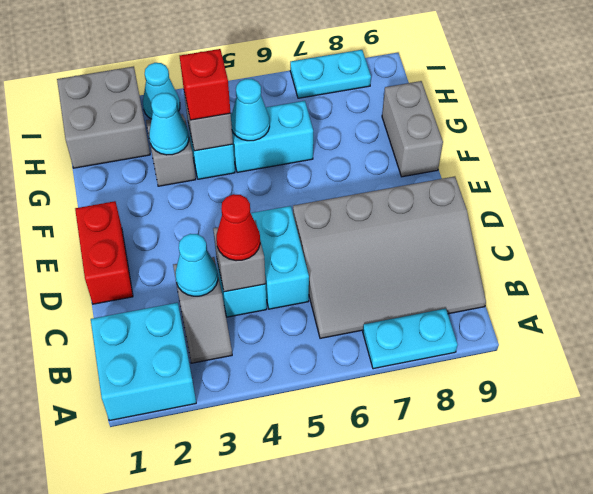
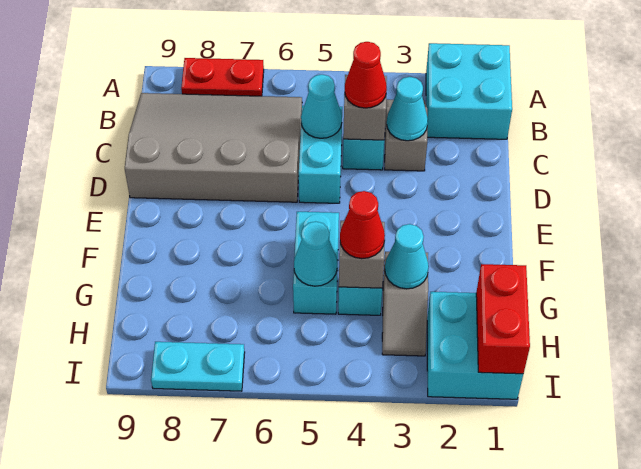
cyan plate A7:A8 level 1 -> red plate A7:A8 level 1
red brick D1:E1 level 1 -> red brick H1:I1 level 2
grey brick F9:G9 level 1 -> none
red brick G4 level 3 -> red cone G4 level 3
cyan brick G5:G6 level 1 -> cyan brick F5:G5 level 1
grey brick H1:I2 level 1 -> cyan brick H1:I2 level 1
cyan cone I3 level 1 -> cyan cone C5 level 2

